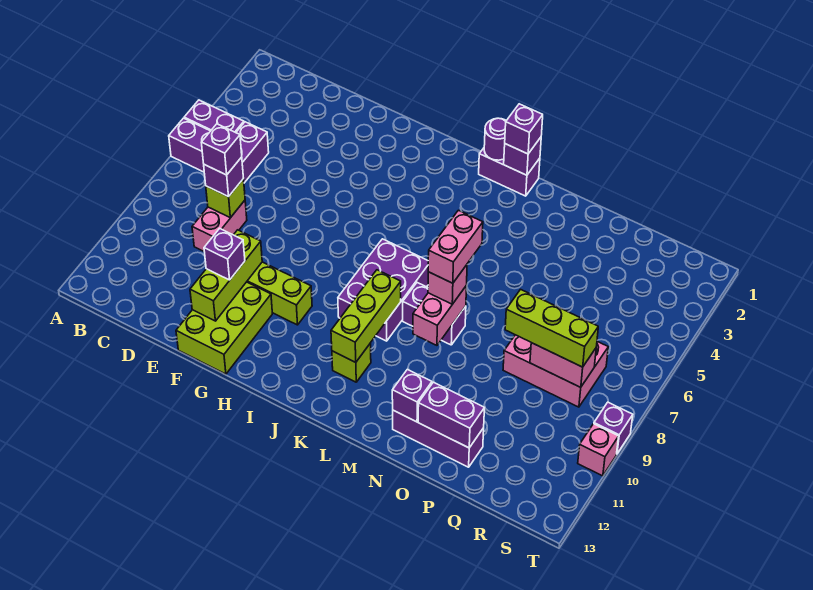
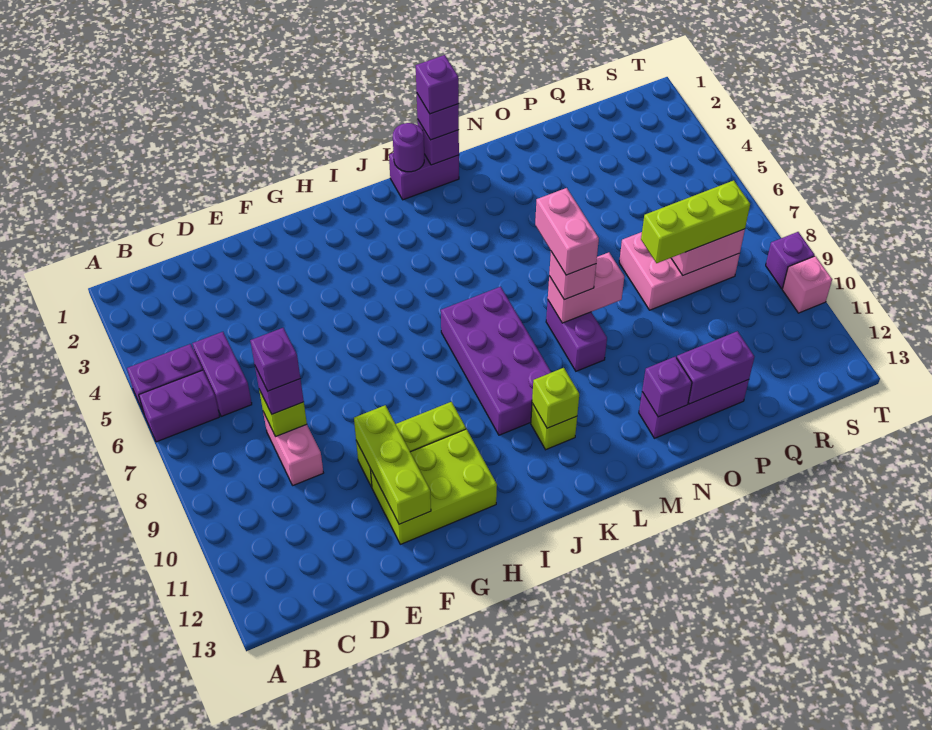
lime brick F11:G13 level 1 -> lime brick F11:H12 level 1
purple brick F11 level 3 -> purple brick L1 level 4
purple brick J7:K9 level 1 -> purple brick J7:K10 level 1
lime brick K9:K11 level 2 -> lime brick K11 level 2
purple brick L8:M8 level 1 -> purple brick M8:M9 level 1
pink brick M8:M9 level 2 -> pink brick M8:N8 level 2

